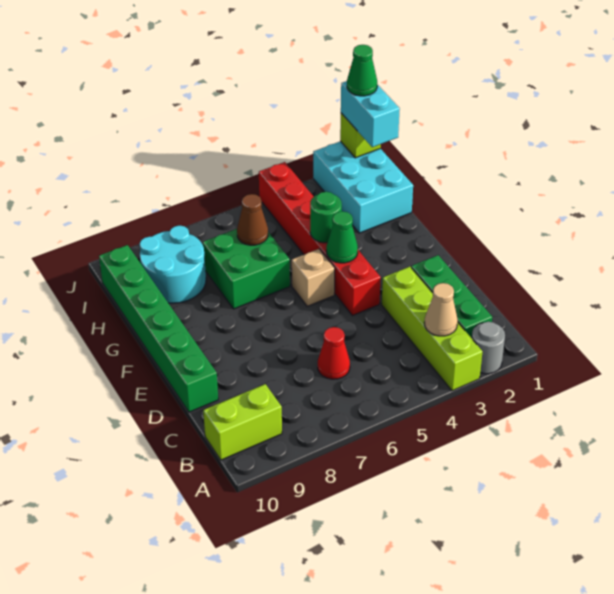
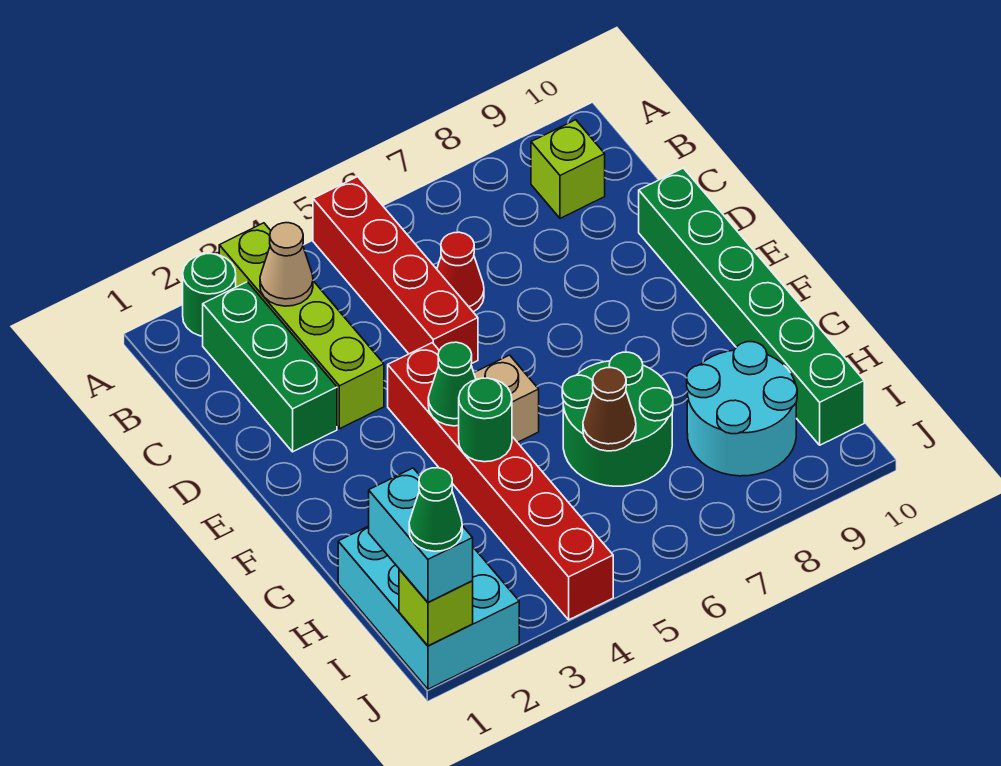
grey round brick A2 level 1 -> green round brick A2 level 1
none -> red brick A5:D5 level 1
lime brick B9:B10 level 1 -> lime brick B9 level 1
green brick G6:H7 level 1 -> green round brick G6:H7 level 1

